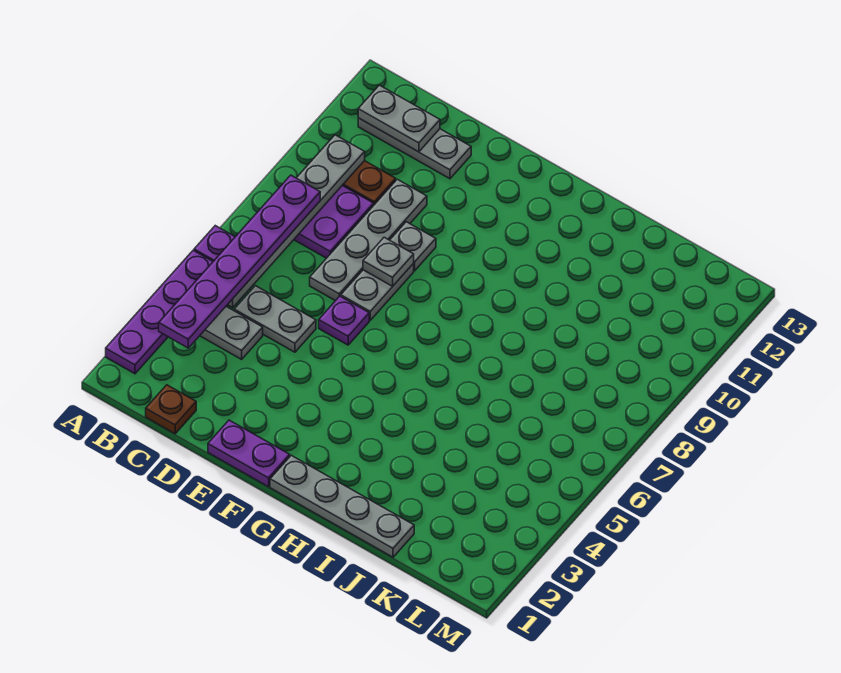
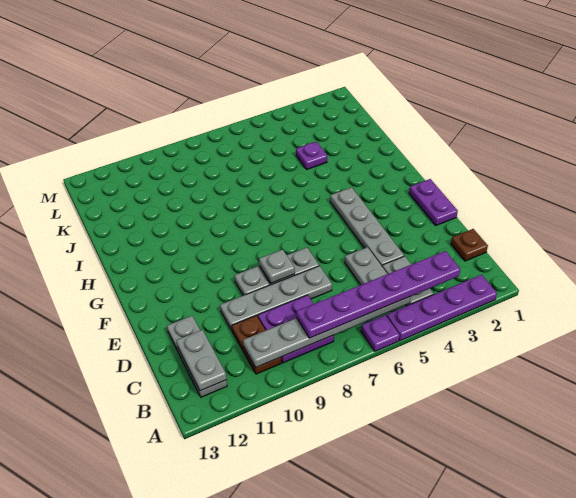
purple plate E6 level 1 -> purple plate J4 level 1
grey plate G1:J1 level 1 -> grey plate D4:G4 level 1

